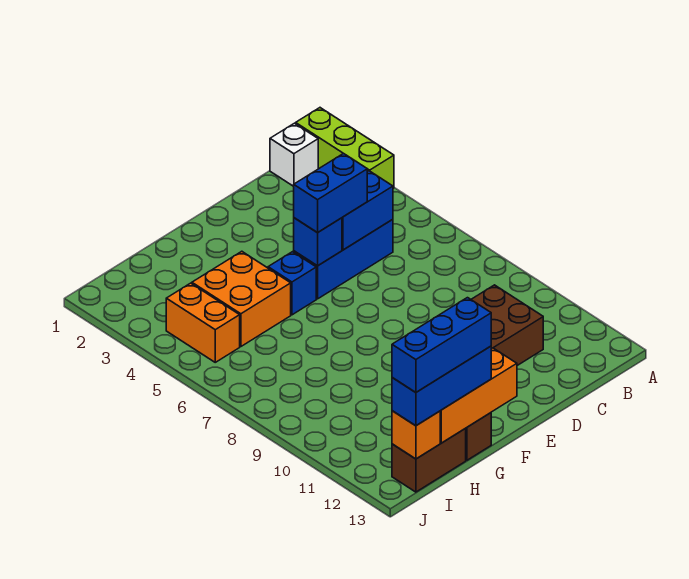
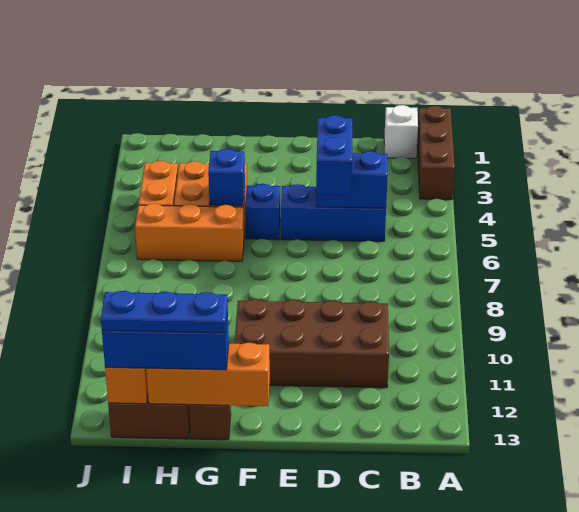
lime brick A1:A3 level 1 -> brown brick A1:A3 level 1
blue brick D5:E5 level 3 -> blue brick D5:D6 level 3
blue brick E5 level 2 -> blue brick G5 level 2
none -> orange brick G6:I6 level 1
blue brick G13:I13 level 4 -> blue plate G13:I13 level 4

